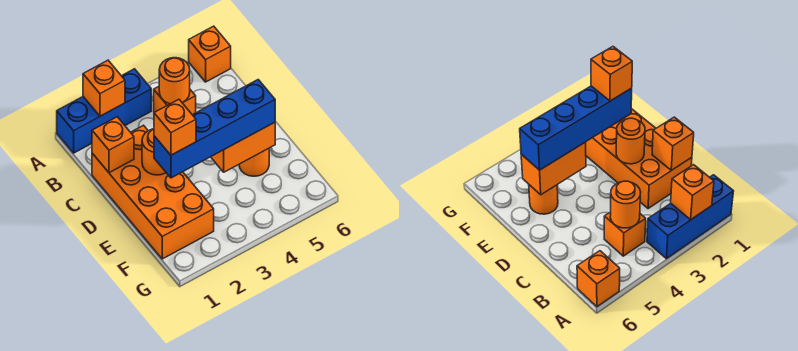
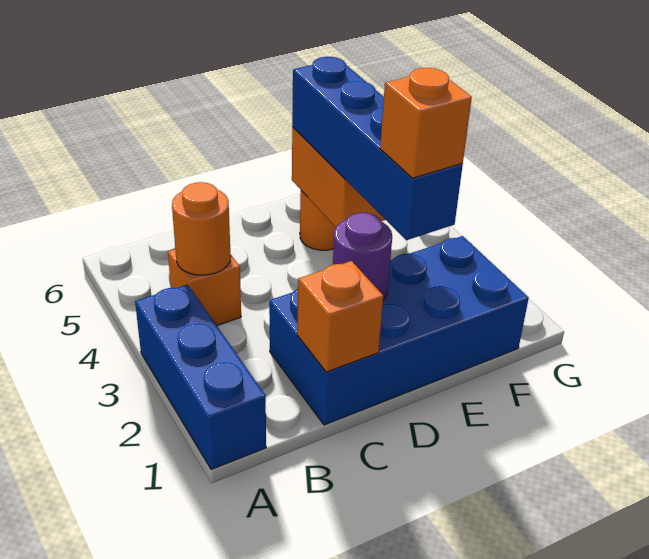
orange brick A2 level 2 -> none
orange brick A6 level 1 -> none
orange brick C1:F2 level 1 -> blue brick C1:F2 level 1
orange round brick D2 level 2 -> purple round brick D2 level 2

